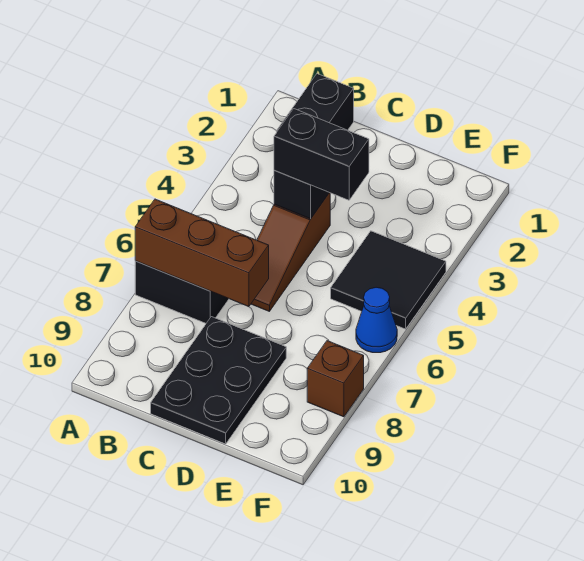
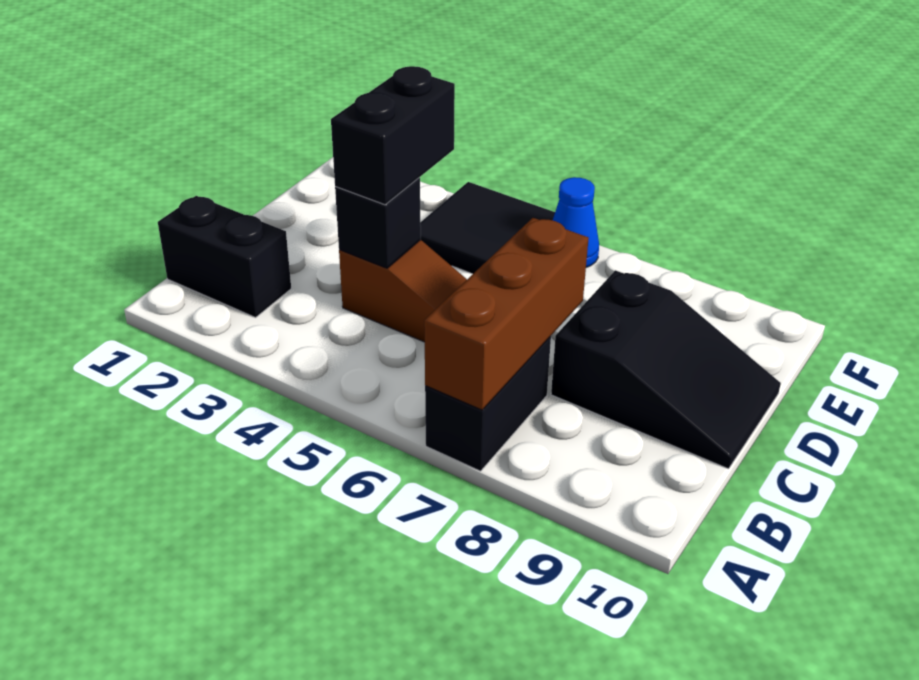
black plate C8:D10 level 1 -> black slope C8:D10 level 1 top 8
brown brick F8 level 1 -> none

